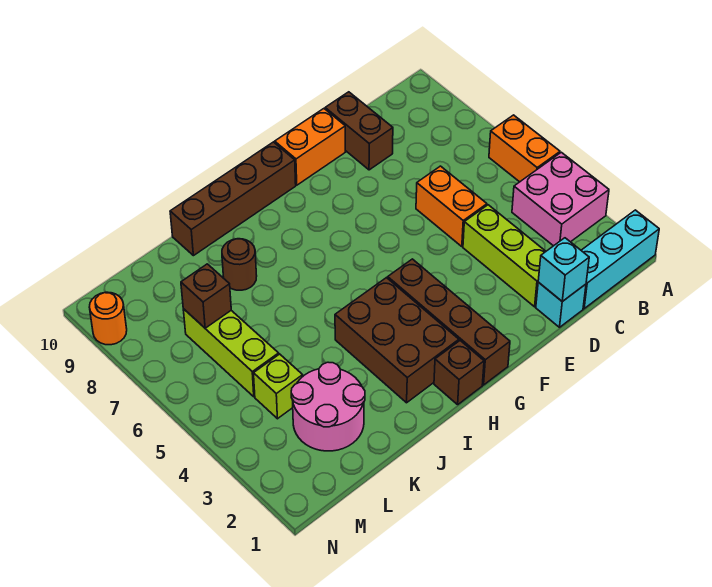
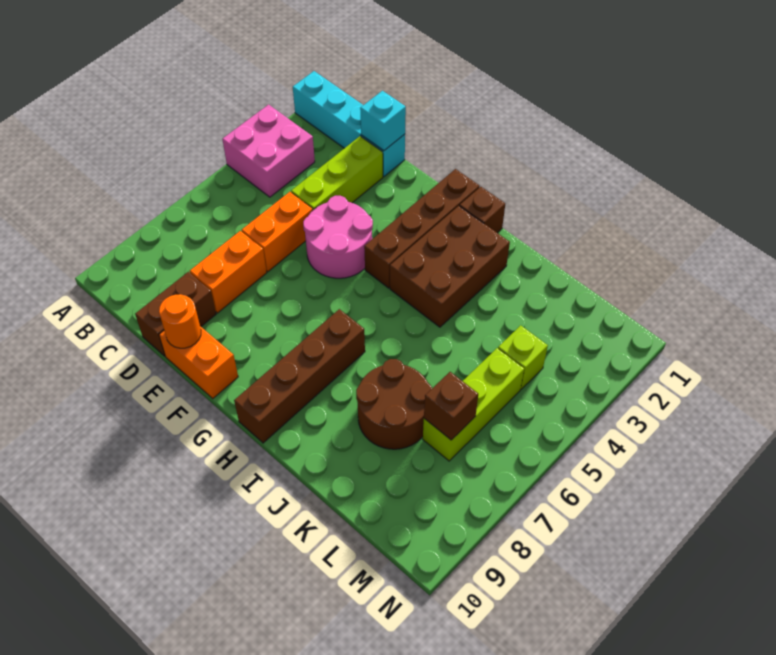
orange brick A5:A6 level 1 -> orange brick D7:D8 level 1
brown brick G10:J10 level 1 -> brown brick H7:H10 level 1
brown round brick J8 level 1 -> brown round brick J7:K8 level 1
pink round brick K2:L3 level 1 -> pink round brick E4:F5 level 1
orange round brick N9 level 1 -> orange round brick E10 level 2

